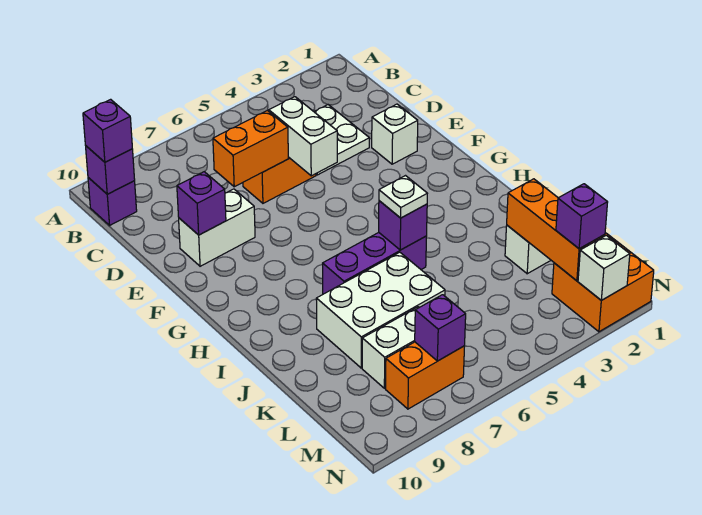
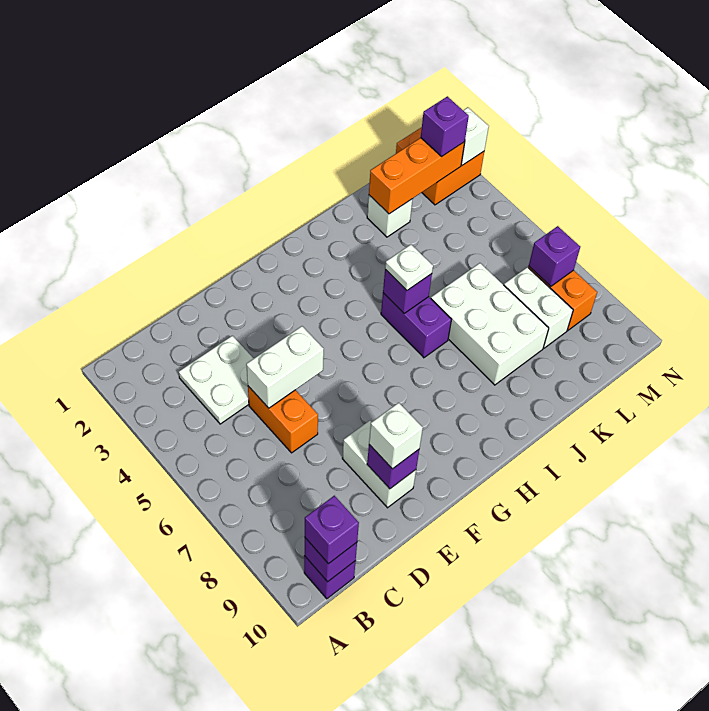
orange brick D6:D7 level 2 -> none
white brick E2 level 1 -> white brick E9 level 3
purple brick I5:I7 level 1 -> purple brick I5:I6 level 1

